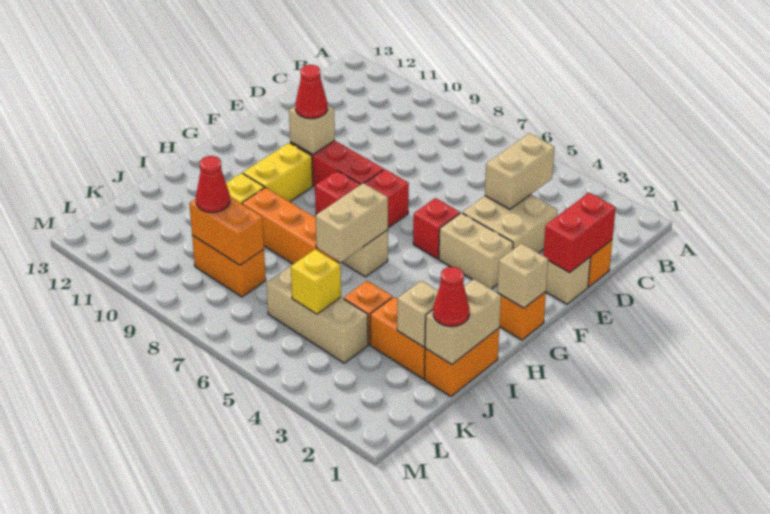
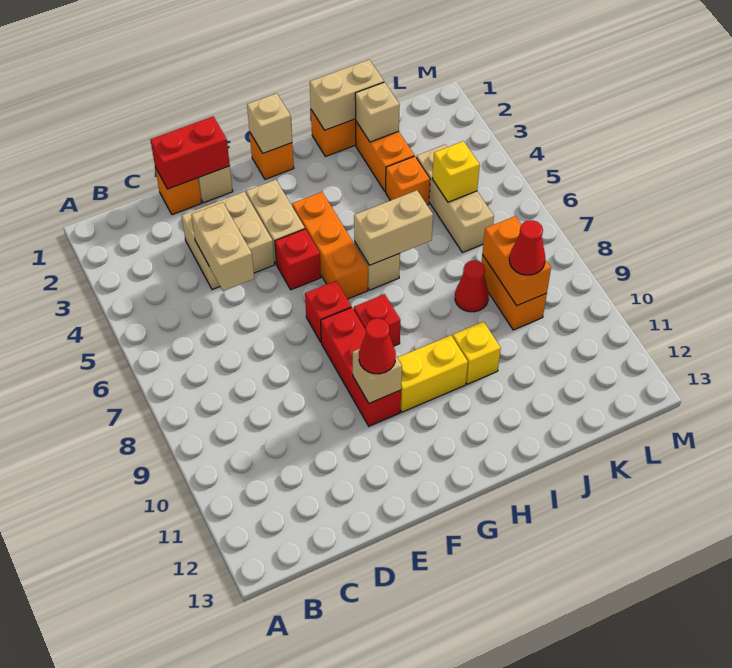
tan brick C4:D4 level 2 -> tan brick D4:D5 level 2
orange brick I7:I9 level 1 -> orange brick G4:G6 level 1
red cone J1 level 3 -> red cone J8 level 1

